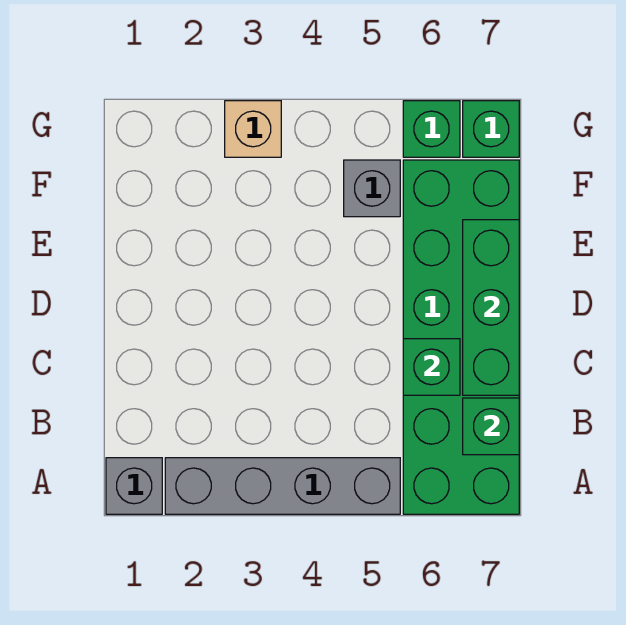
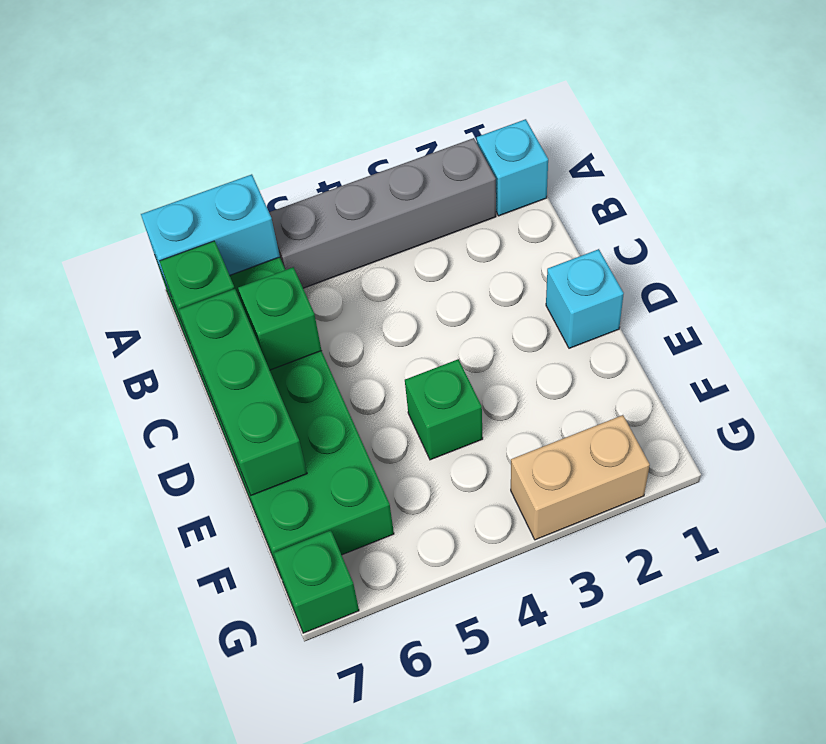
grey brick A1 level 1 -> cyan brick A1 level 1
none -> cyan brick A6:A7 level 2
none -> cyan brick D1 level 1
grey brick F5 level 1 -> none
tan brick G3 level 1 -> tan brick G2:G3 level 1
green brick G6 level 1 -> green brick E4 level 1

